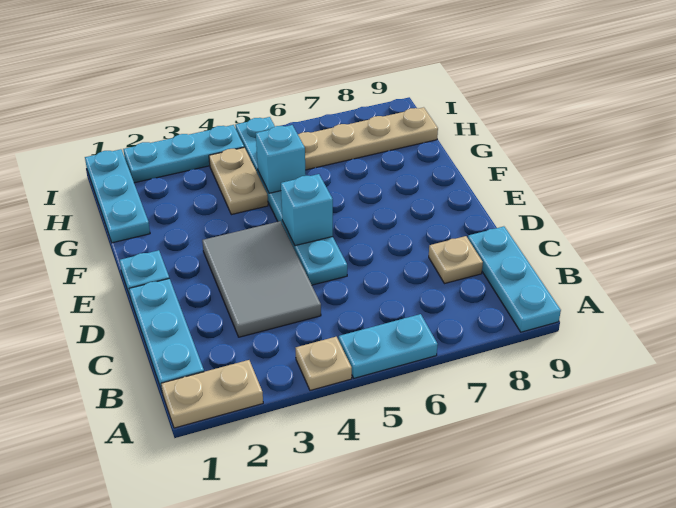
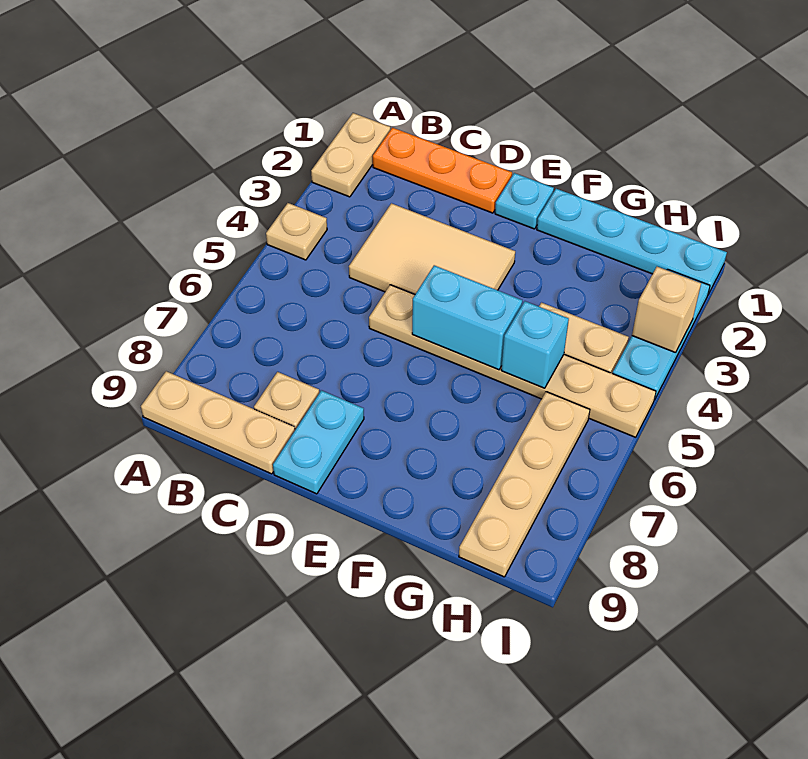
cyan plate A5:A6 level 1 -> cyan plate D8:D9 level 1
cyan plate A9:C9 level 1 -> tan plate A9:C9 level 1
cyan plate B1:D1 level 1 -> orange plate B1:D1 level 1
grey tile C3:E4 level 1 -> tan tile C3:E4 level 1
cyan plate D5:I5 level 1 -> tan plate D5:I5 level 1
cyan brick E5 level 2 -> cyan brick E5:F5 level 2
cyan plate G1:I1 level 1 -> cyan plate F1:I1 level 1
none -> tan brick I3 level 2

